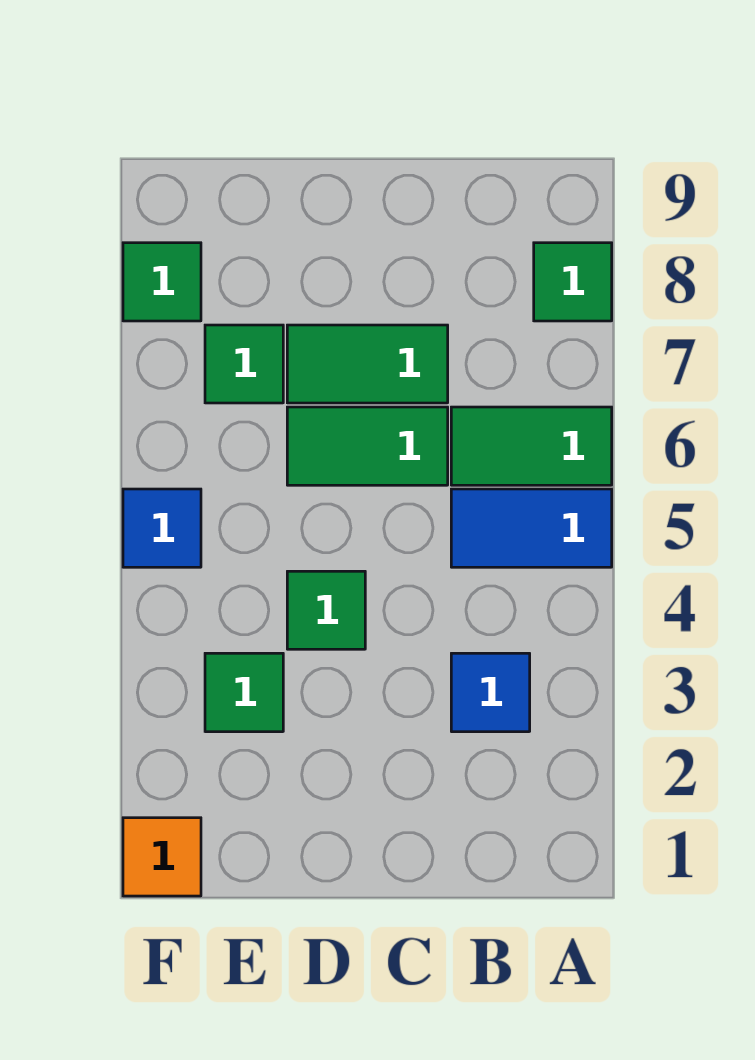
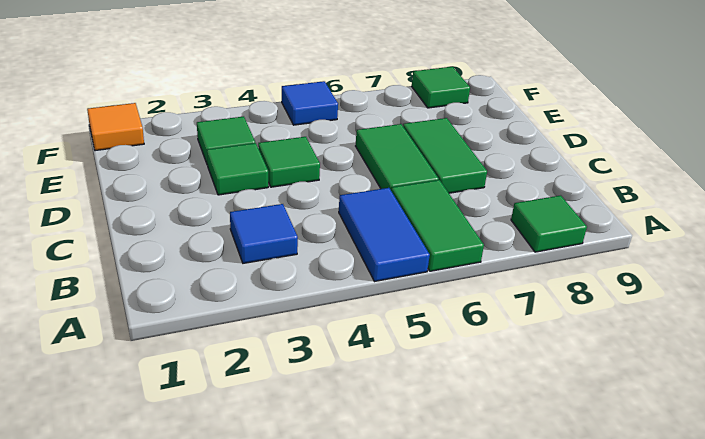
green tile E7 level 1 -> green tile D3 level 1

